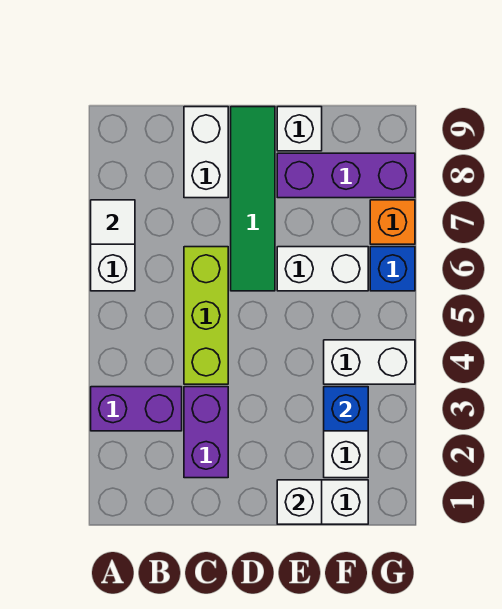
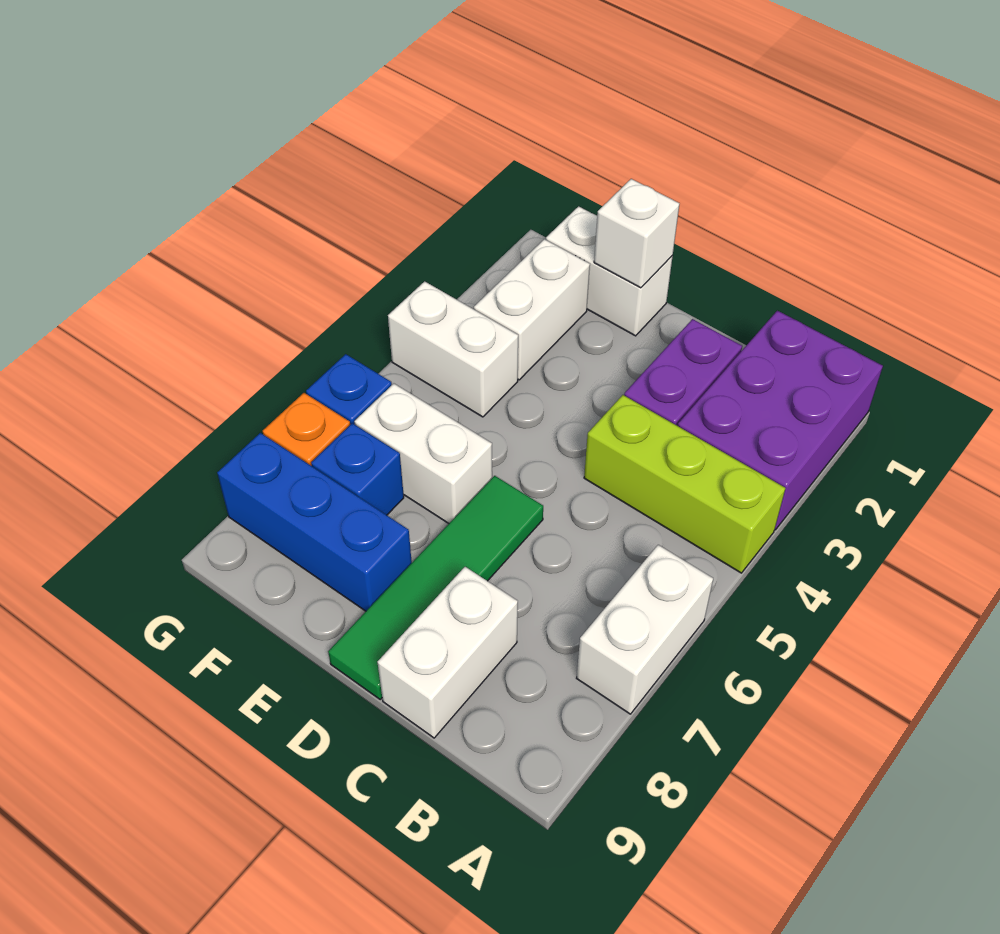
purple brick A3:B3 level 1 -> purple brick A1:B3 level 1
white tile A7 level 2 -> none
lime brick C4:C6 level 1 -> lime brick A4:C4 level 1
purple brick E8:G8 level 1 -> blue brick E8:G8 level 1
white brick E9 level 1 -> none
blue brick F3 level 2 -> blue brick F7 level 1

